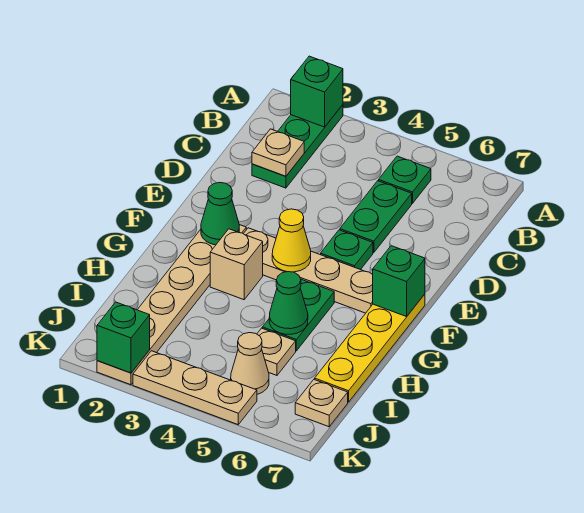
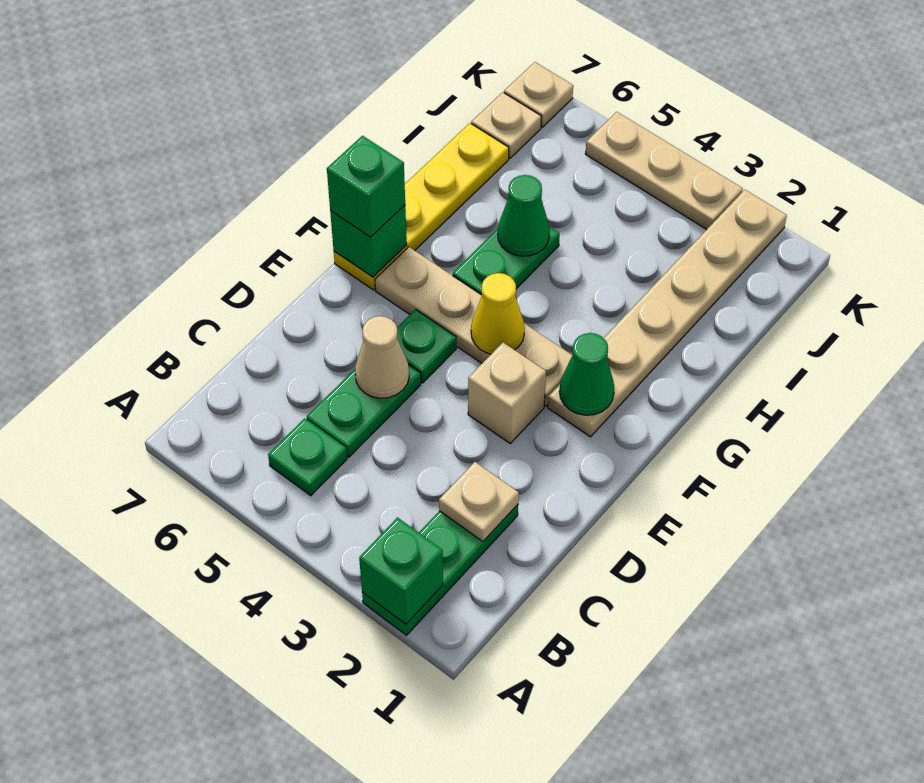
tan brick G3 level 1 -> tan brick E3 level 1
tan plate I5 level 1 -> tan plate K7 level 1
tan cone J5 level 1 -> tan cone D5 level 2
green brick K2 level 2 -> green brick F7 level 3

